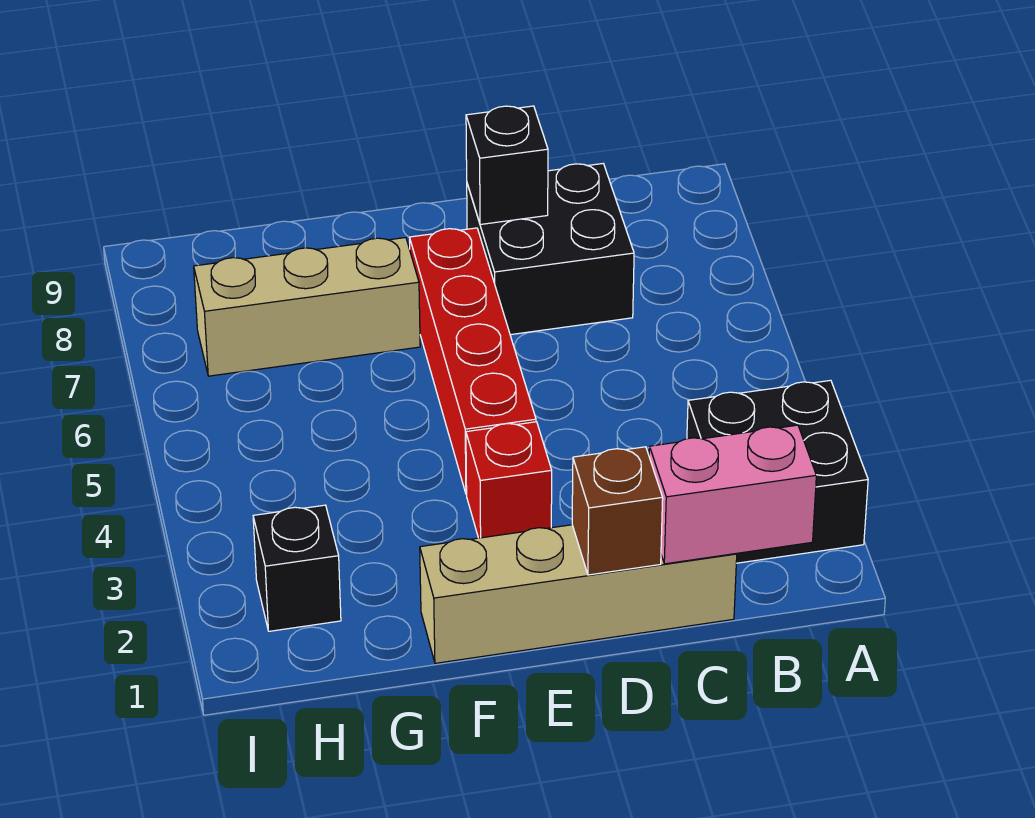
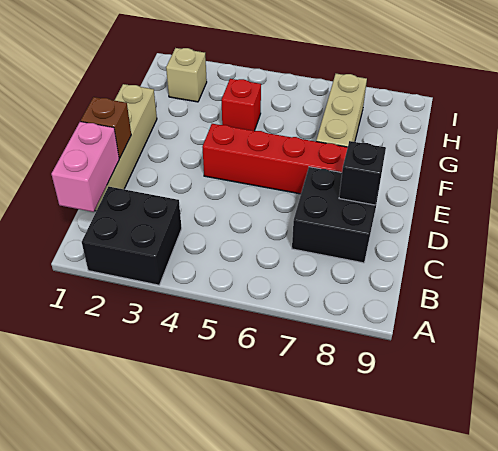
red brick E3 level 1 -> red brick G4 level 1
black brick H2 level 1 -> tan brick H2 level 1

